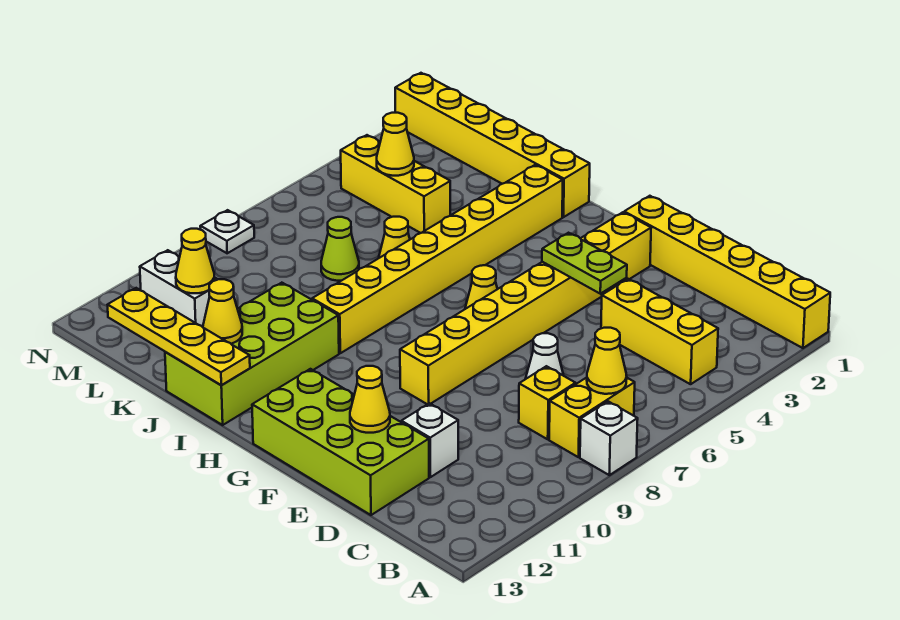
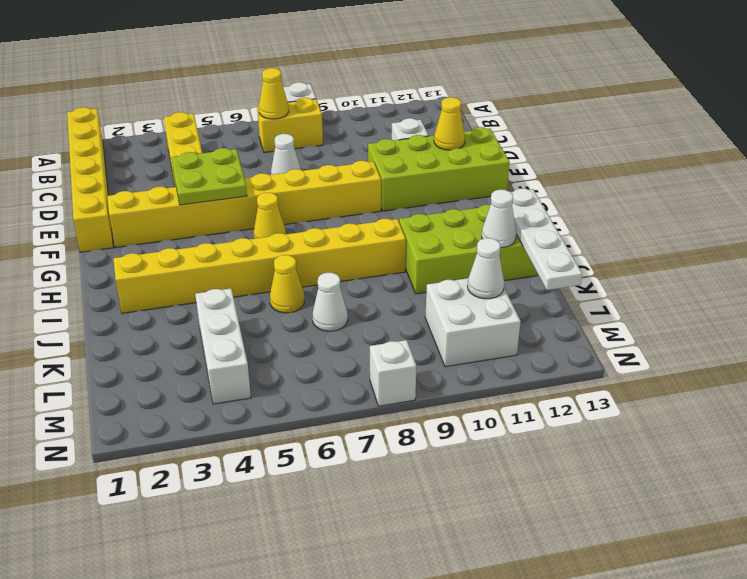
yellow brick C8 level 1 -> none
lime brick D12:G13 level 1 -> lime brick E10:F13 level 1
lime plate E4:F4 level 2 -> lime plate E4:F5 level 2
yellow brick I1:N1 level 1 -> none
yellow plate I13:L13 level 2 -> white plate I13:L13 level 2
yellow cone J12 level 2 -> white cone J12 level 2
yellow brick K4:M4 level 1 -> white brick K4:M4 level 1
lime cone K7 level 1 -> white cone K7 level 1
yellow cone L4 level 2 -> none
white brick L11:M11 level 1 -> white brick L10:M11 level 1
yellow cone L11 level 2 -> white cone L11 level 2
white plate N8 level 1 -> white brick N8 level 1

